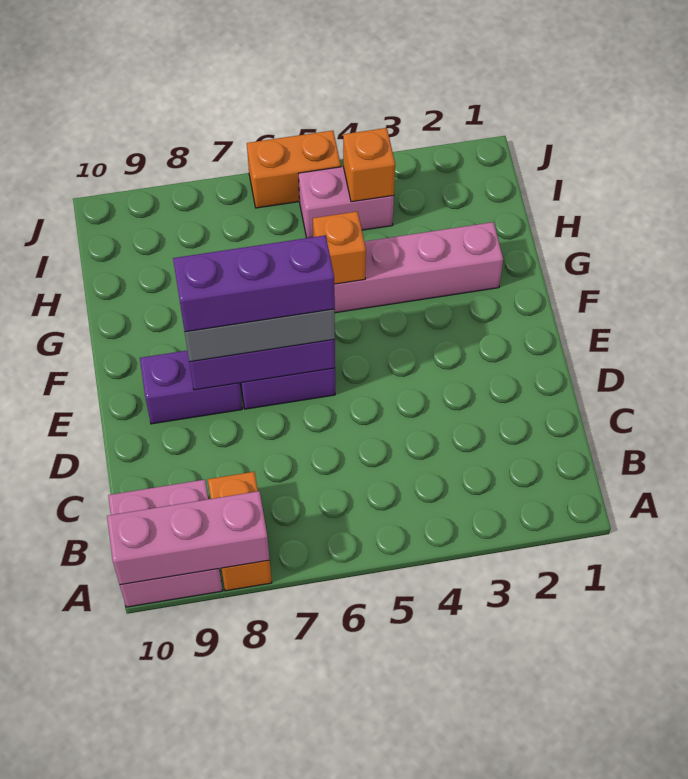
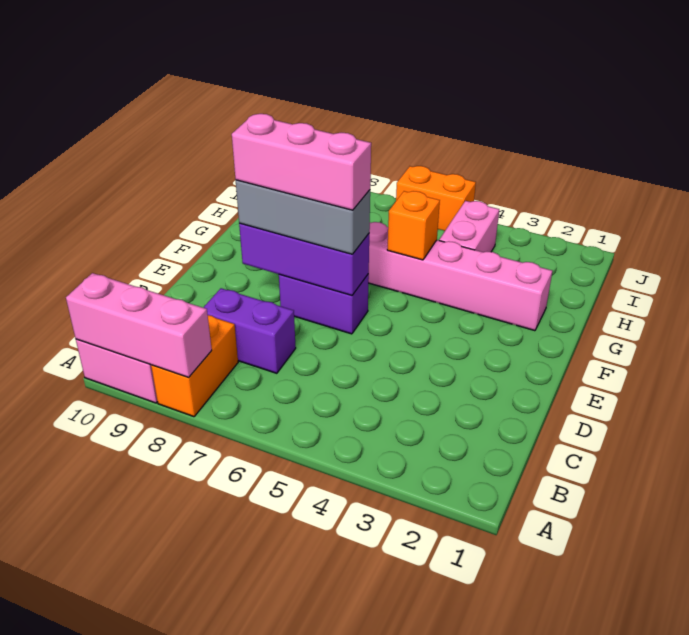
purple brick E6:E8 level 4 -> pink brick E6:E8 level 4
purple brick E8:E9 level 1 -> purple brick C7:C8 level 1
pink brick I4:I5 level 1 -> pink brick H4:I4 level 1
orange brick I4 level 2 -> none

